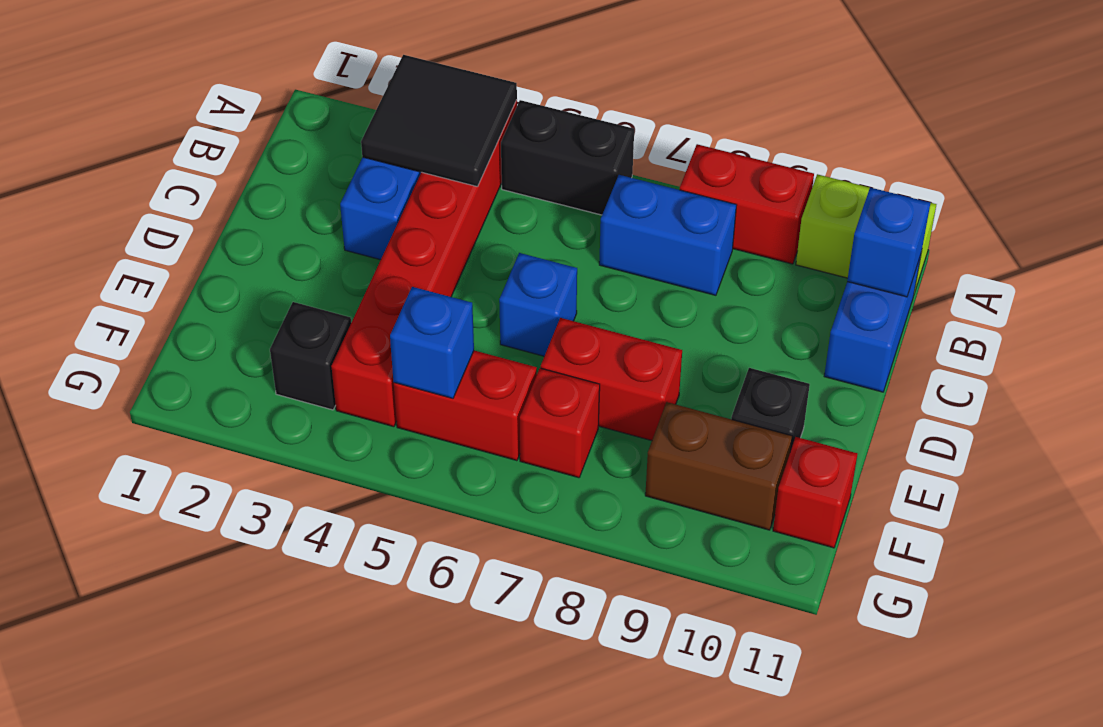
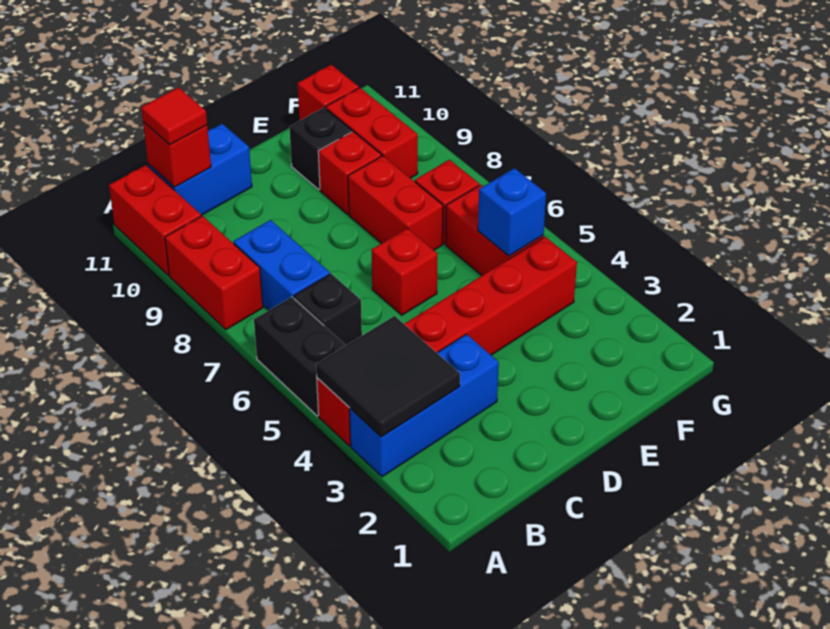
lime brick A10:A11 level 1 -> red brick A10:A11 level 1
blue brick B11 level 2 -> red brick B11 level 2
none -> red tile B11 level 3
blue brick D6 level 1 -> red brick D6 level 1
none -> red brick E9 level 1
black brick F3 level 1 -> black brick B6 level 1
brown brick F9:F10 level 1 -> red brick F9:F10 level 1

